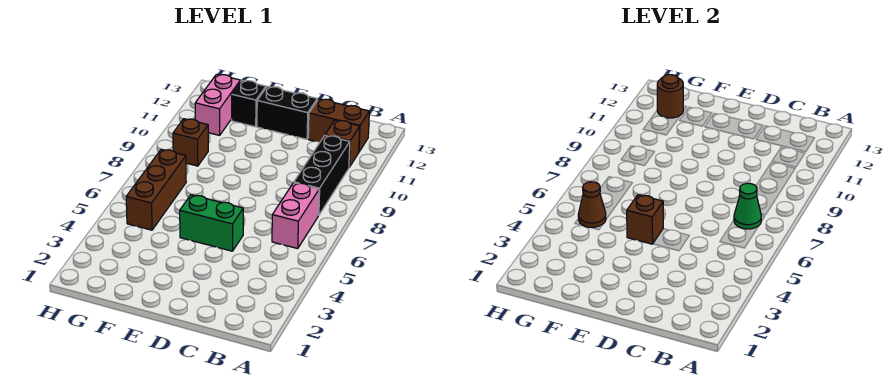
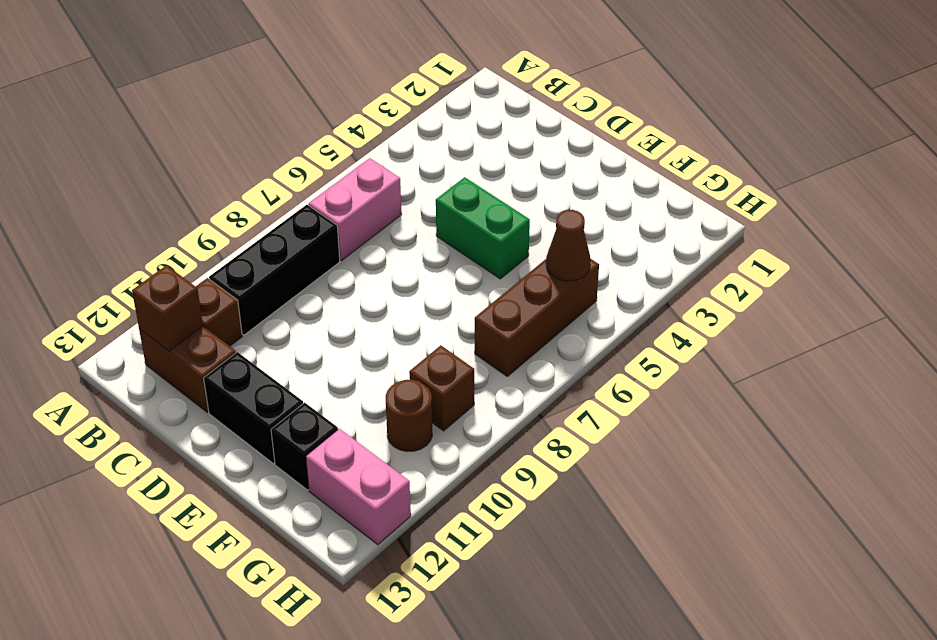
green cone B7 level 2 -> none
brown brick E5 level 2 -> brown brick B12 level 2
pink brick G11:G12 level 1 -> pink brick G12:H12 level 1
brown round brick G12 level 2 -> brown round brick G10 level 1

